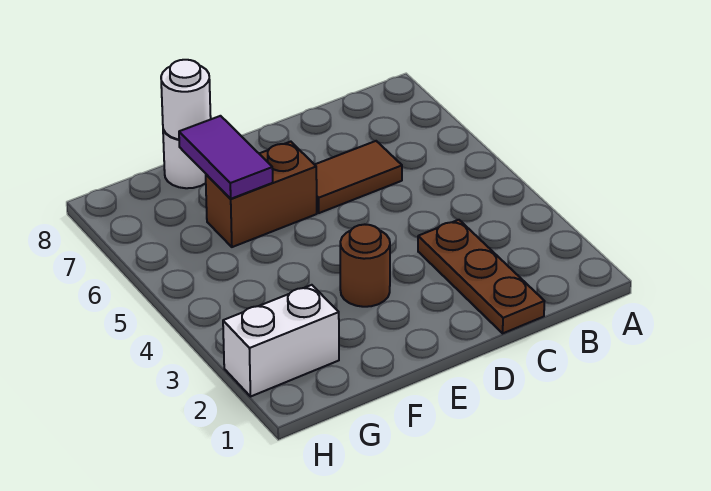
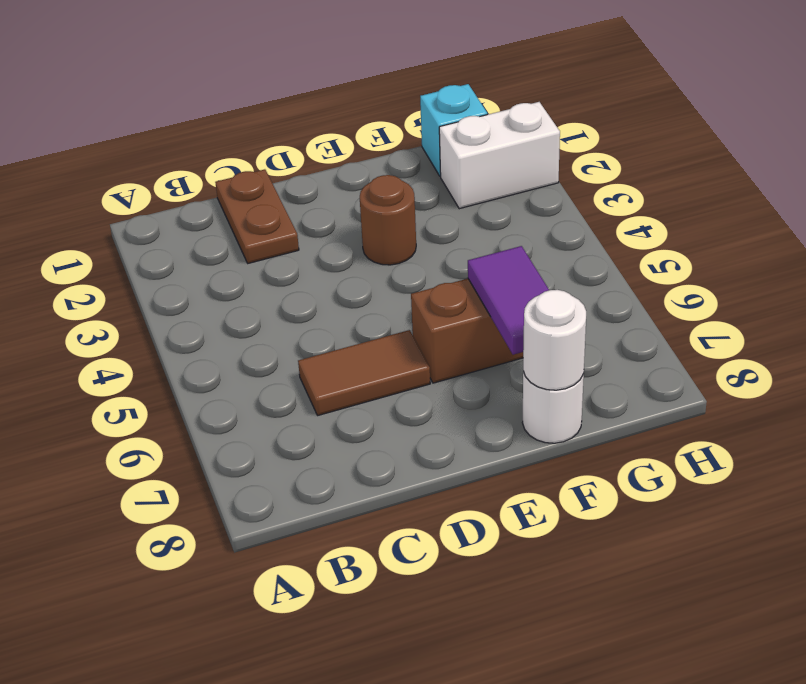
brown plate C1:C3 level 1 -> brown plate C1:C2 level 1
none -> cyan brick G1 level 1

